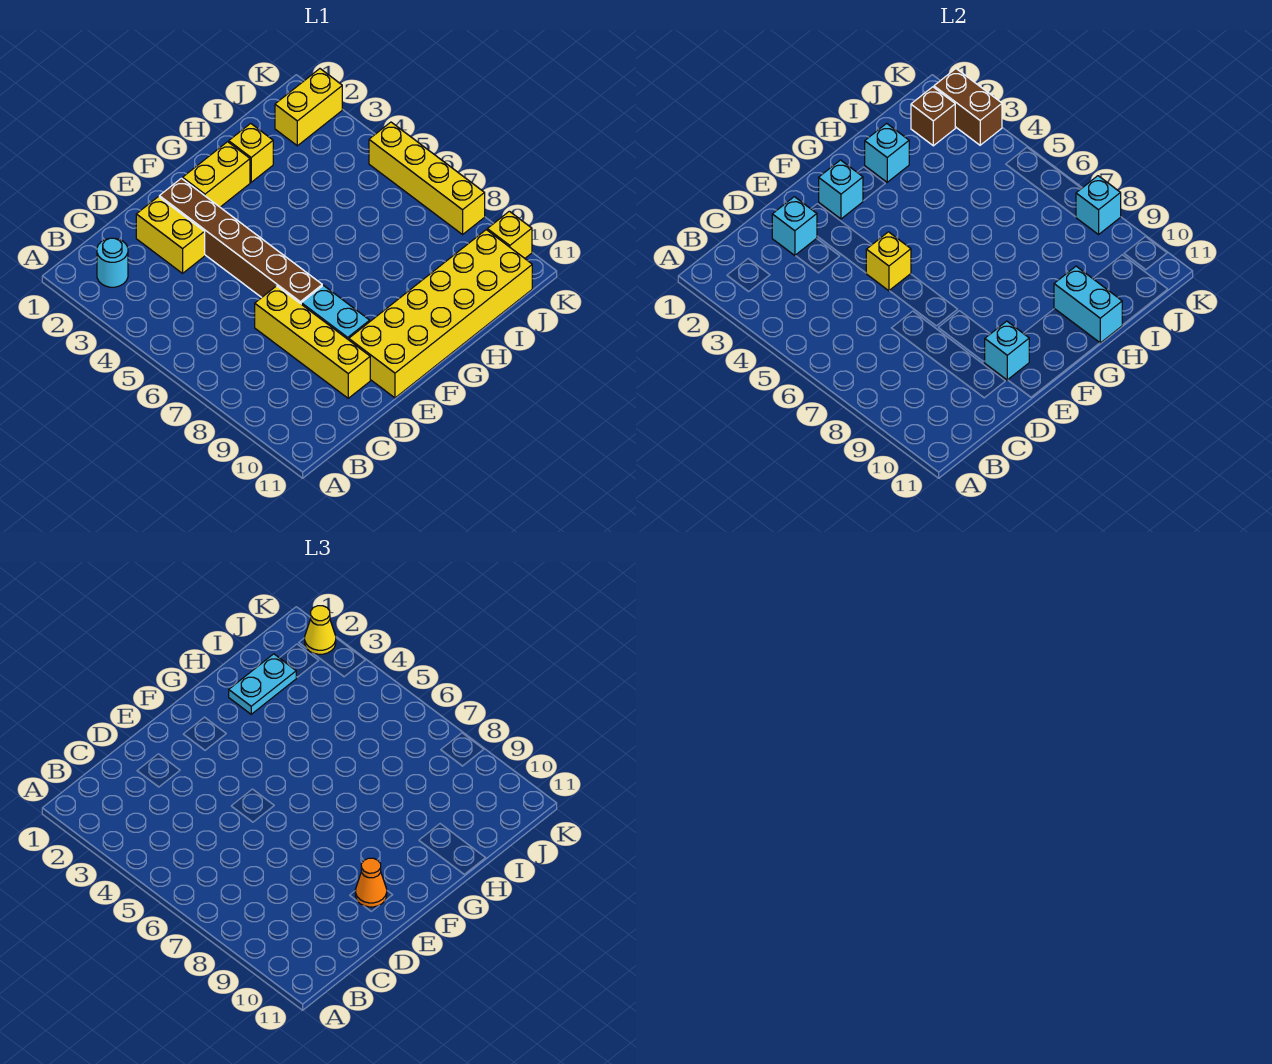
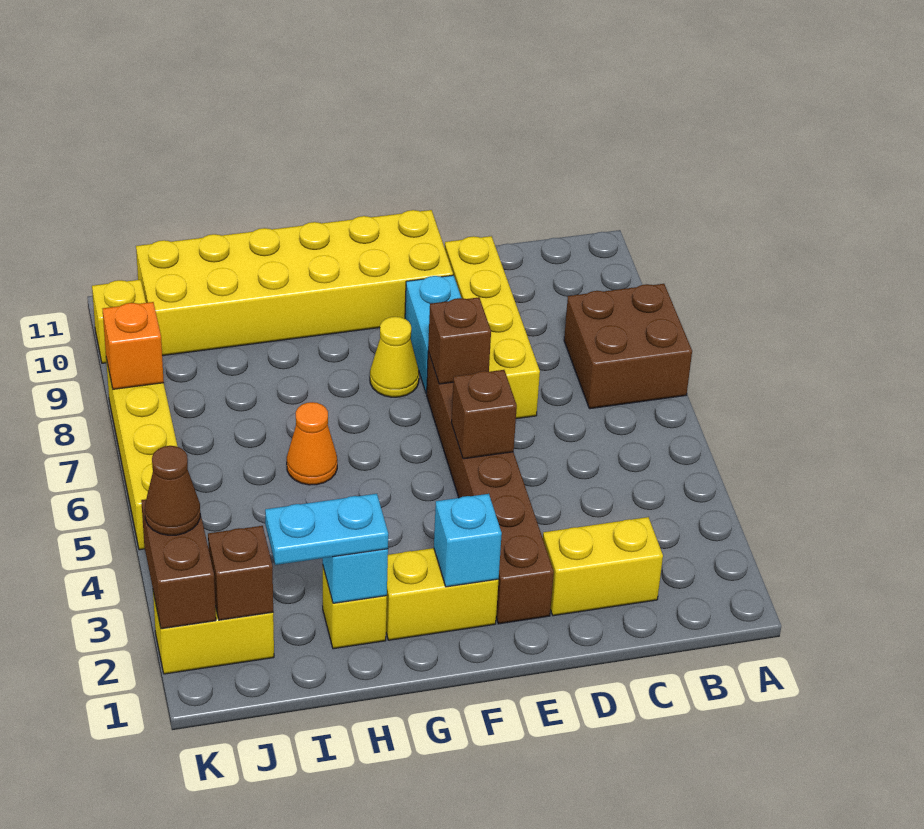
none -> brown brick A7:B8 level 1
cyan round brick B2 level 1 -> none
yellow brick D2:D3 level 1 -> yellow brick C2:D2 level 1
cyan brick D2 level 2 -> none
yellow brick E5 level 2 -> brown brick E5 level 2
none -> brown brick E7 level 2
cyan brick E10 level 2 -> none
orange cone E10 level 3 -> orange cone H6 level 1
cyan brick H10:H11 level 2 -> none
yellow cone K2 level 3 -> yellow cone F8 level 1
none -> brown cone K3 level 3
cyan brick K8 level 2 -> orange brick K8 level 2

